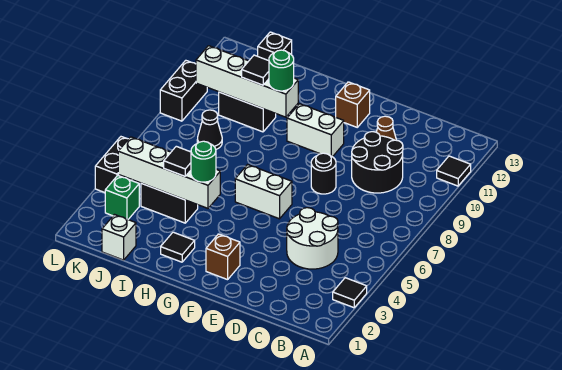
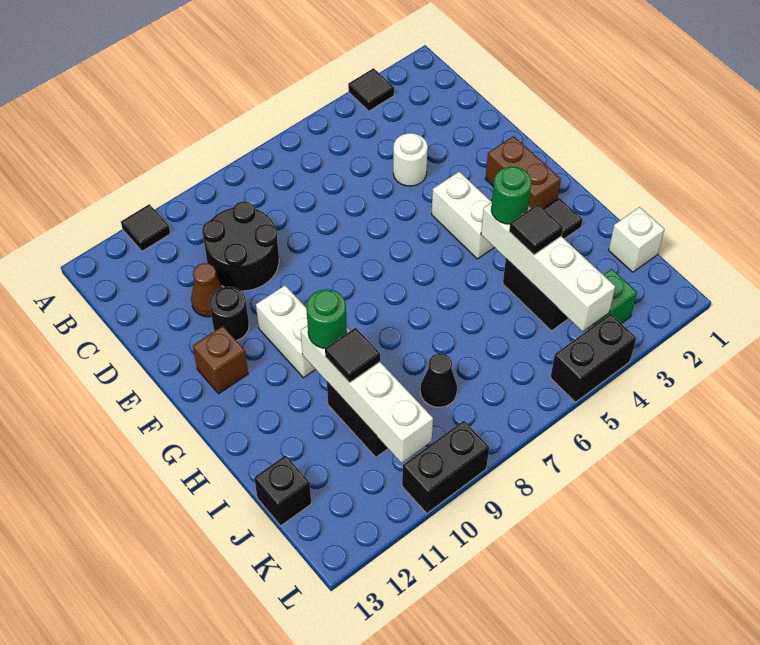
white round brick C4:D5 level 1 -> white round brick D4 level 1
black round brick E8 level 1 -> black round brick E11 level 1
brown brick F2 level 1 -> brown brick F2:G2 level 1
white brick F6:G6 level 1 -> white brick F4:G4 level 1

